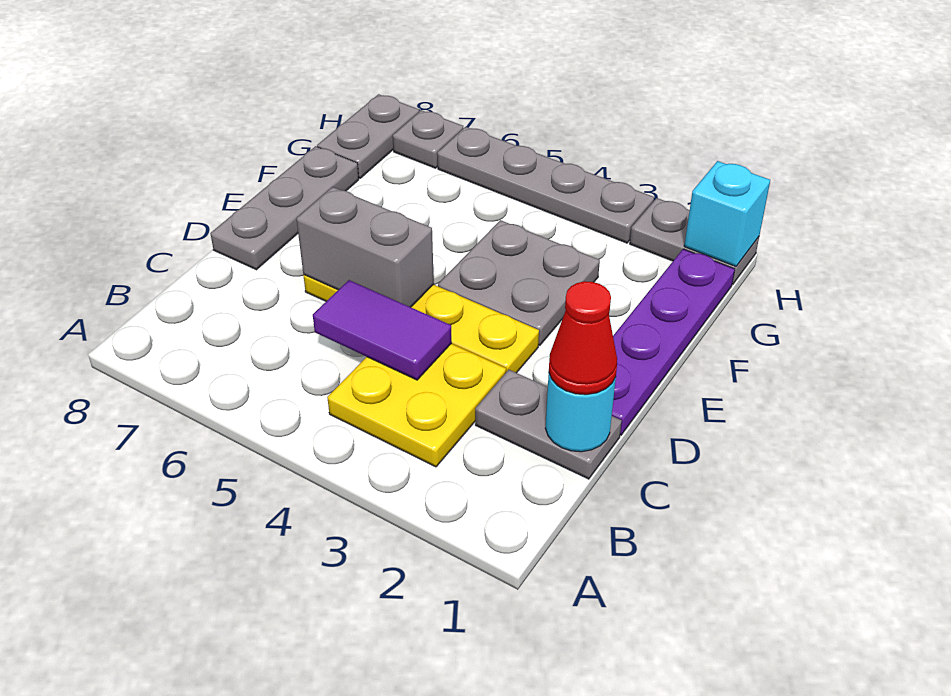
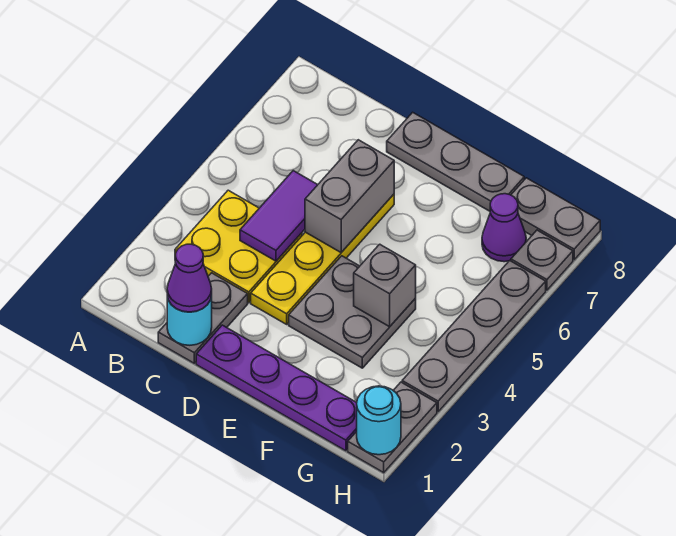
red cone C1 level 3 -> purple cone C1 level 3
none -> grey brick F4 level 2
none -> purple cone G7 level 1
cyan brick H1 level 2 -> cyan round brick H1 level 2

